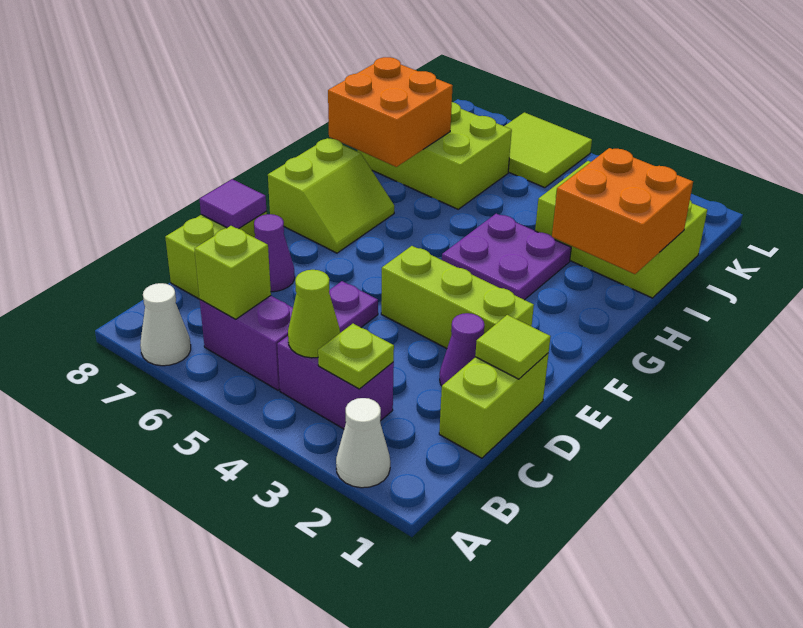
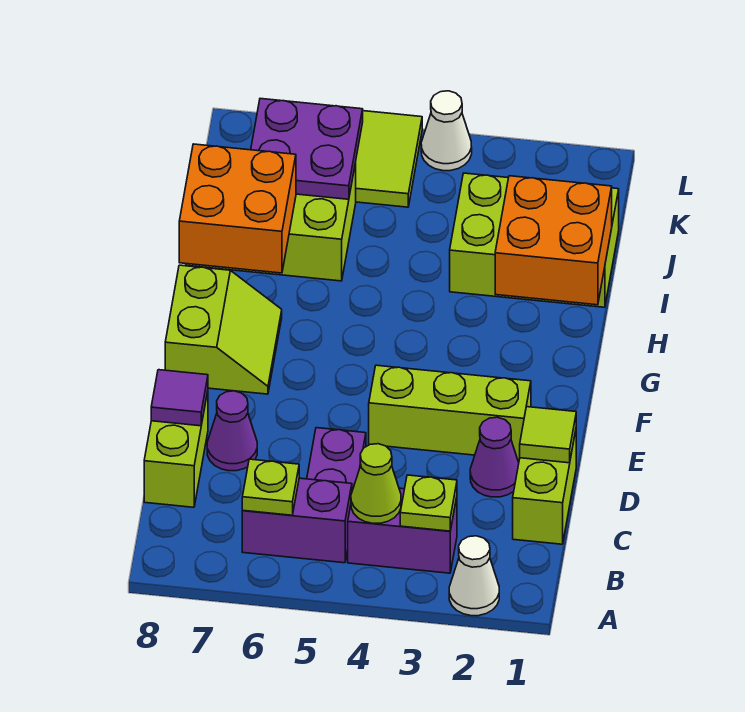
white cone A7 level 1 -> white cone L4 level 1
lime brick B6 level 2 -> lime plate B6 level 2
purple plate G3:H4 level 1 -> purple plate J6:K7 level 2

